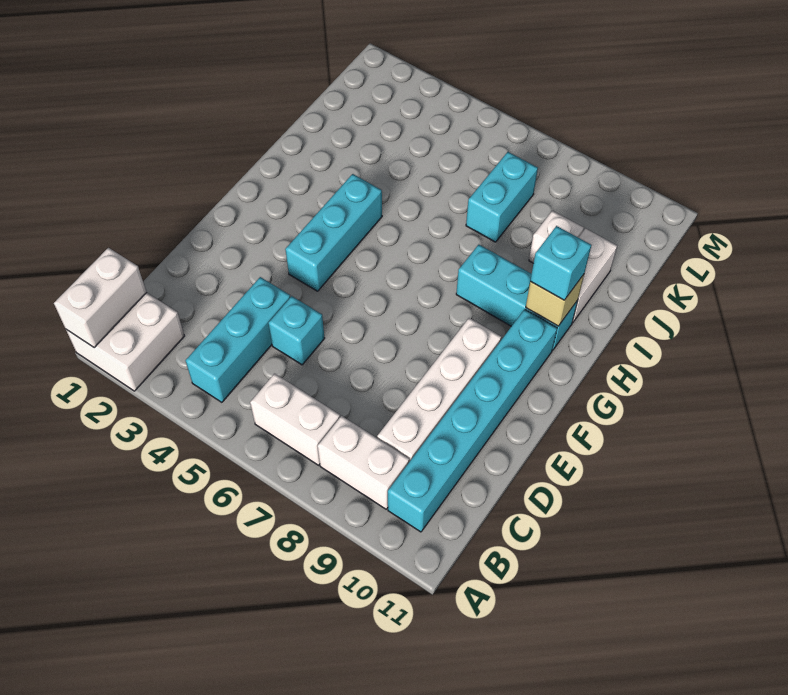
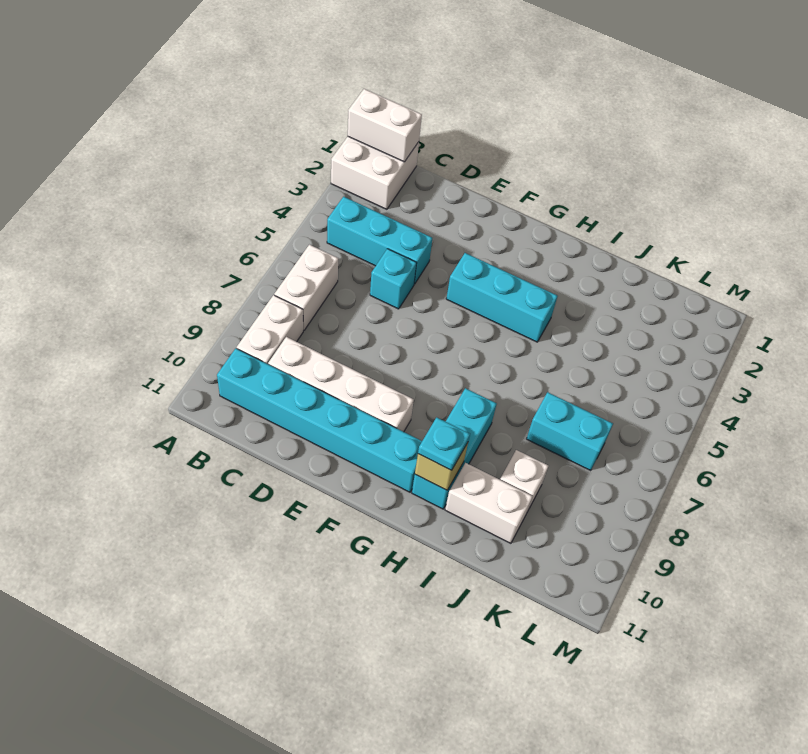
cyan brick H10 level 3 -> cyan plate H10 level 3

